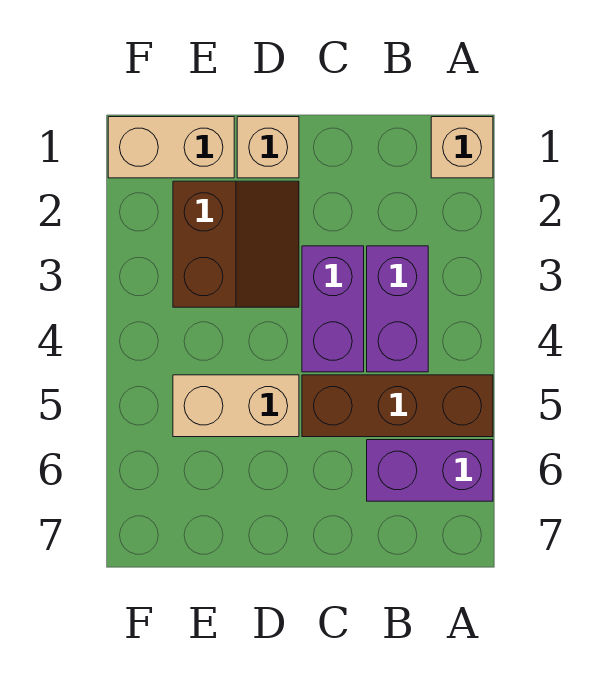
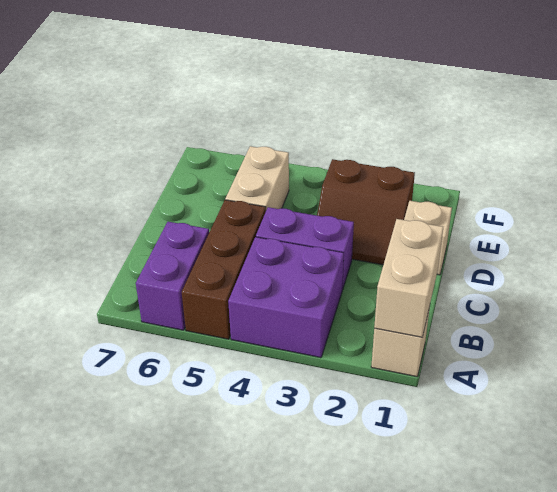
purple brick B3:B4 level 1 -> purple brick A3:B4 level 1
tan brick E1:F1 level 1 -> tan brick A1:B1 level 2

